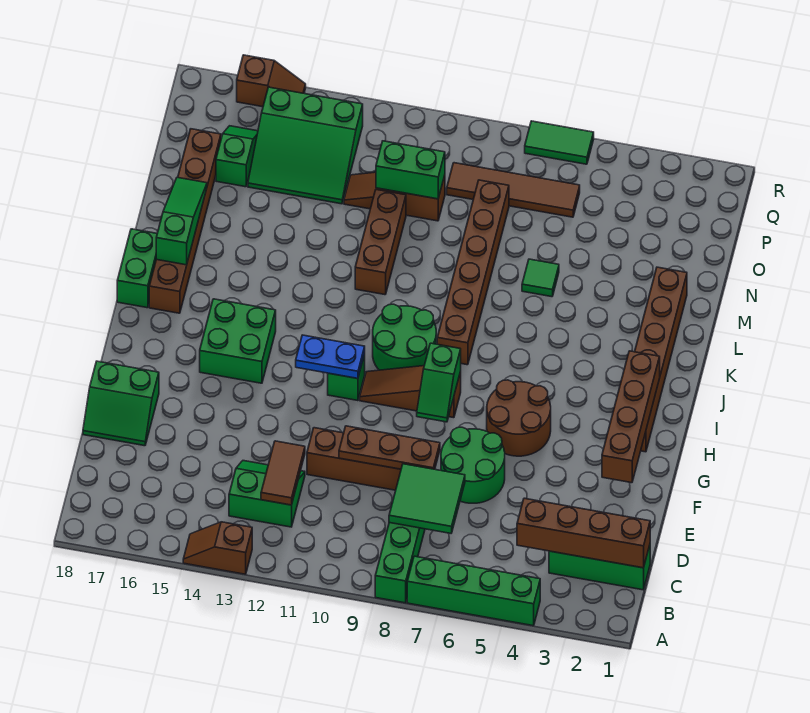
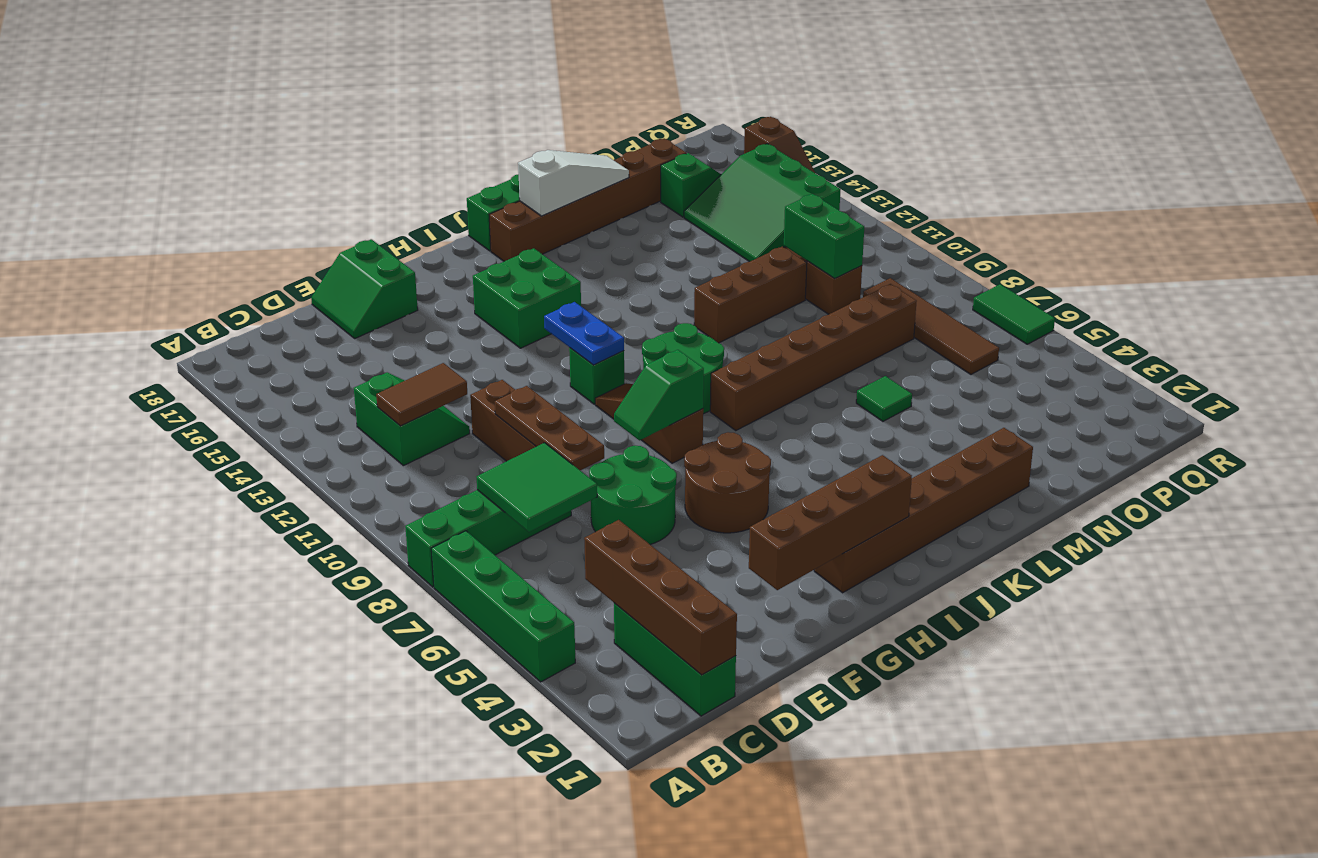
brown slope A13:A14 level 1 top 13 -> none
green slope K17:M17 level 2 top K -> white slope K17:M17 level 2 top K

